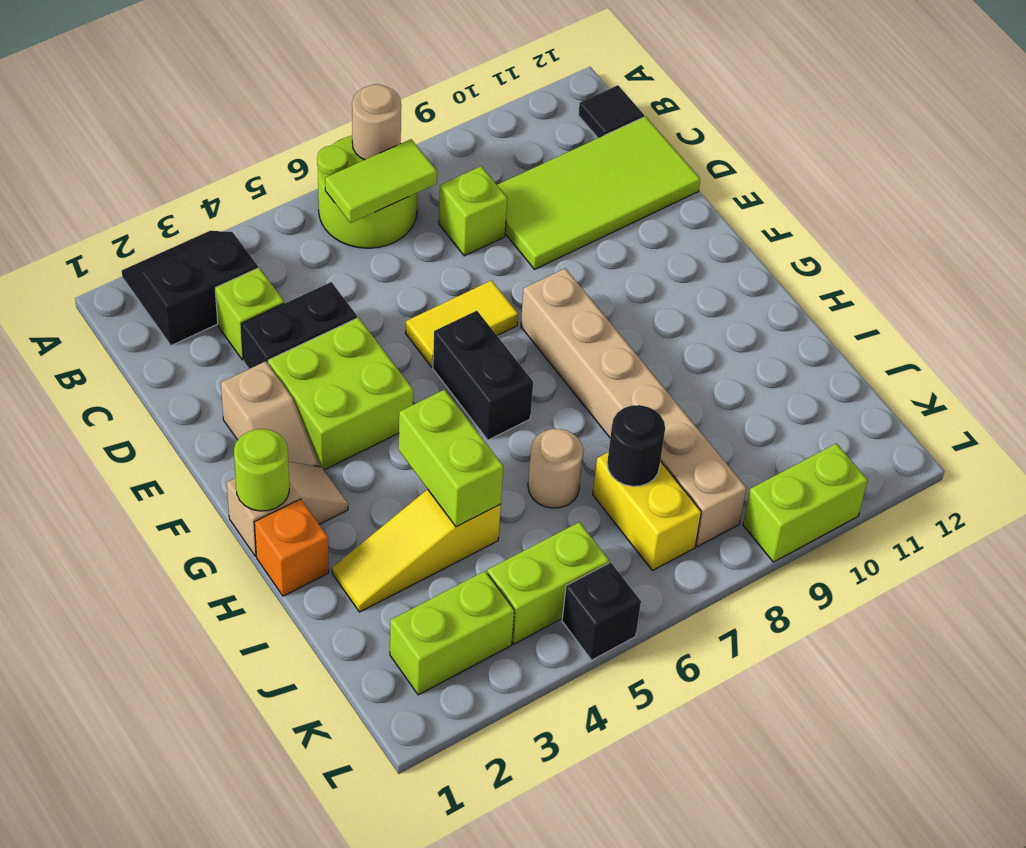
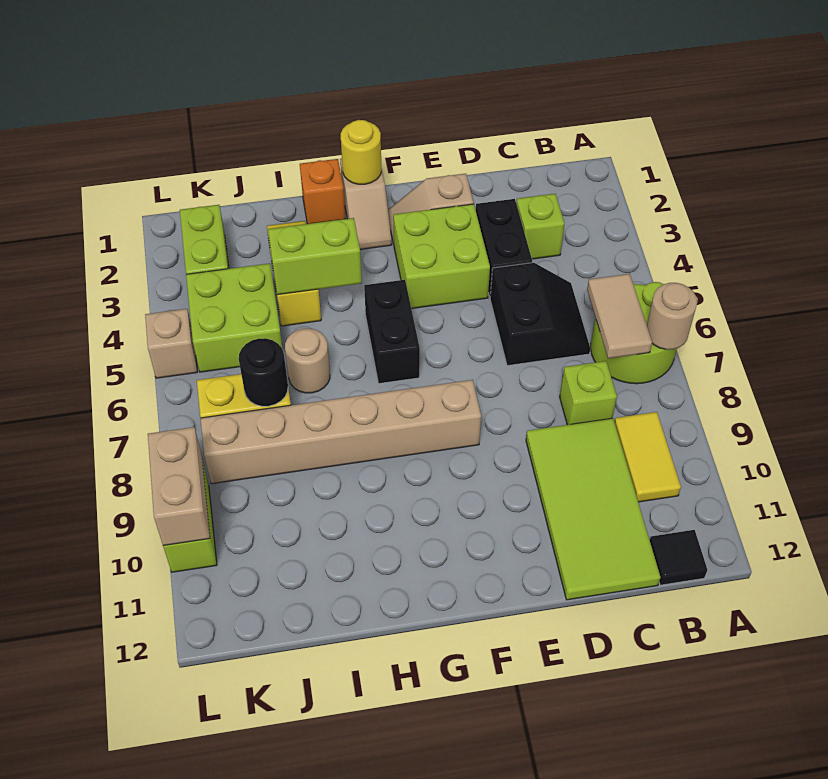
black slope A2:B3 level 1 top B -> black slope C5:D6 level 1 top D
lime tile B6:B7 level 2 -> tan tile B6:B7 level 2
yellow tile E6:E7 level 1 -> yellow tile B9:B10 level 1
black brick F6:G6 level 1 -> black brick G5:G6 level 1
lime round brick G1 level 2 -> yellow round brick G1 level 2
lime brick K4:K5 level 1 -> lime brick J4:K5 level 1
black brick L5 level 1 -> tan brick L5 level 1
none -> tan brick L9:L10 level 2

